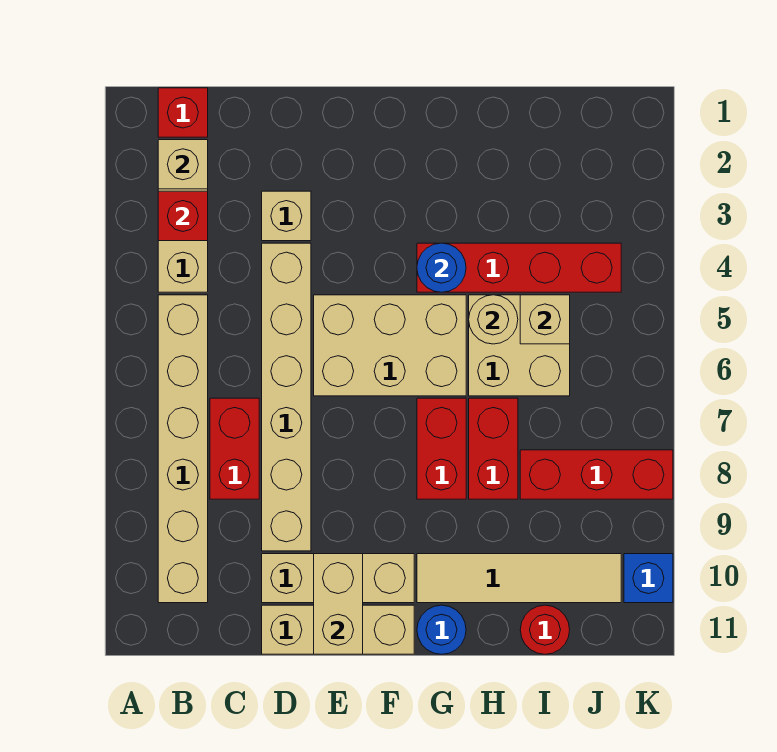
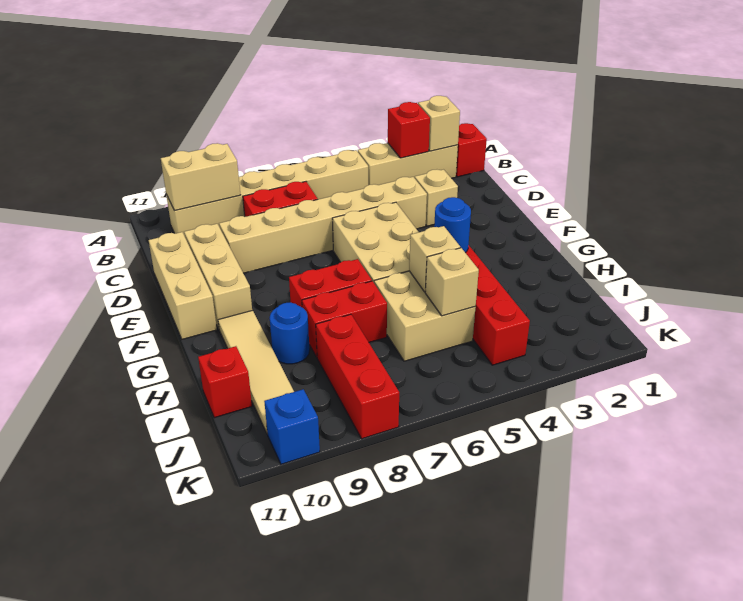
tan brick E10:E11 level 2 -> tan brick B9:B10 level 2
blue round brick G11 level 1 -> blue round brick H9 level 1
tan round brick H5 level 2 -> tan brick H5 level 2
red round brick I11 level 1 -> red brick I11 level 1

